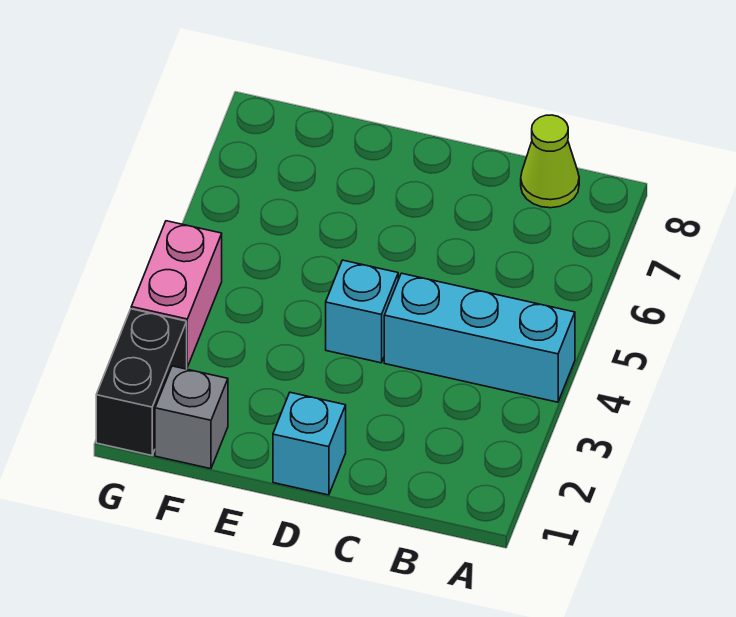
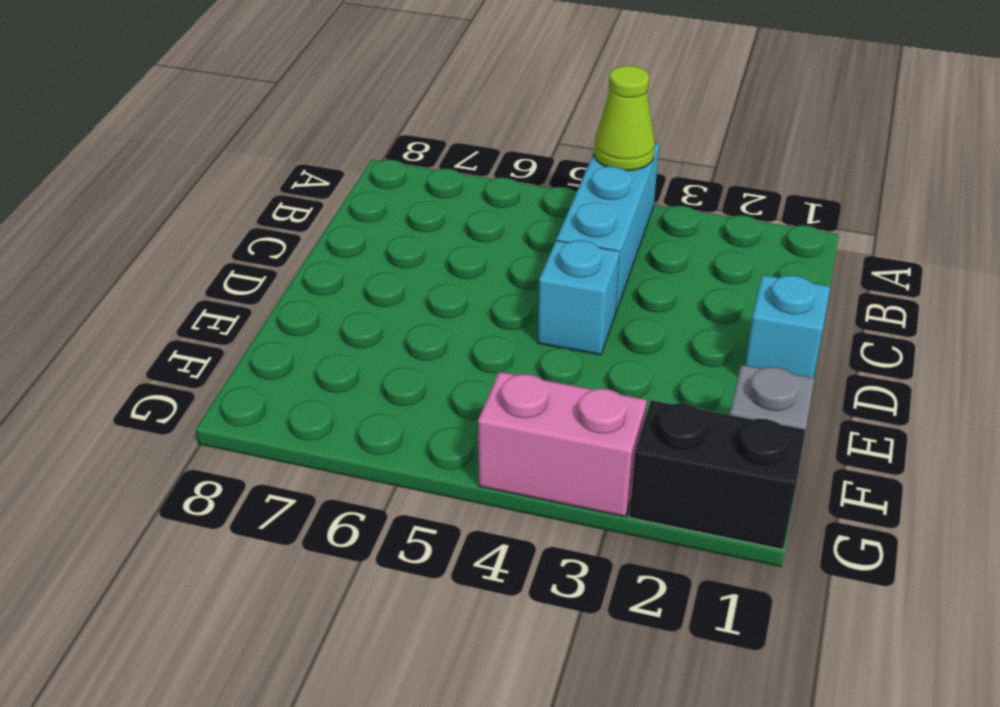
lime cone B8 level 1 -> lime cone A4 level 2

